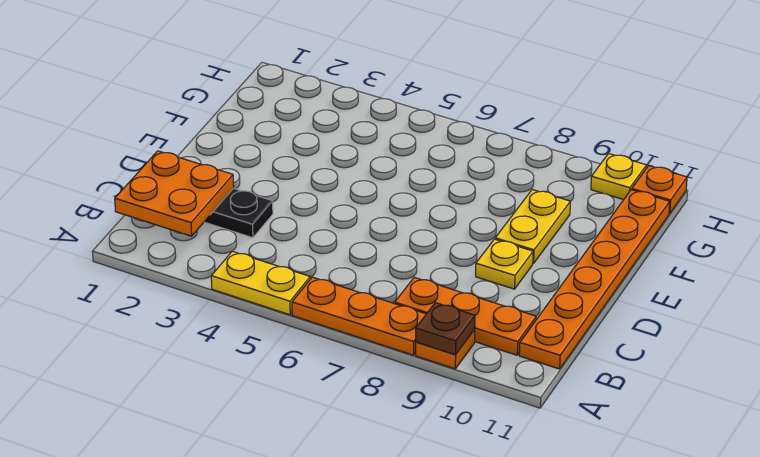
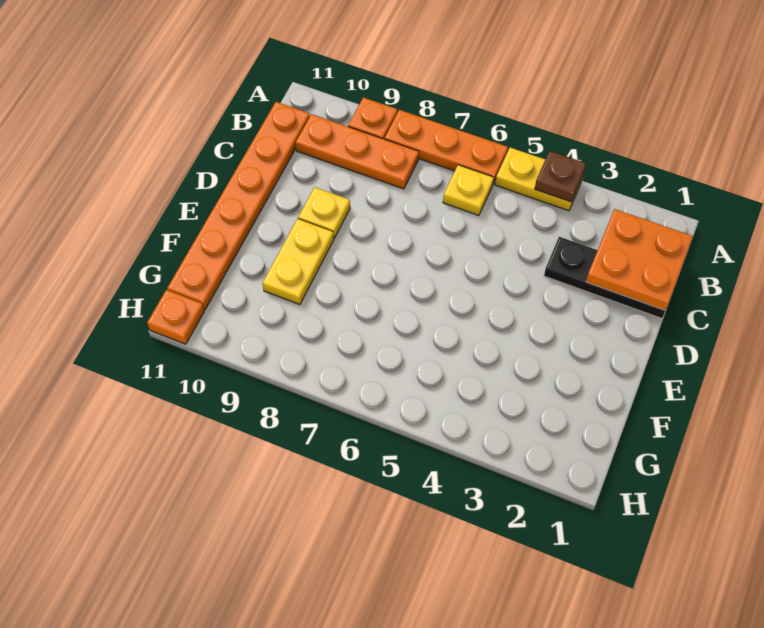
brown plate A9 level 2 -> brown plate A4 level 2
yellow plate H10 level 1 -> yellow plate B6 level 1

